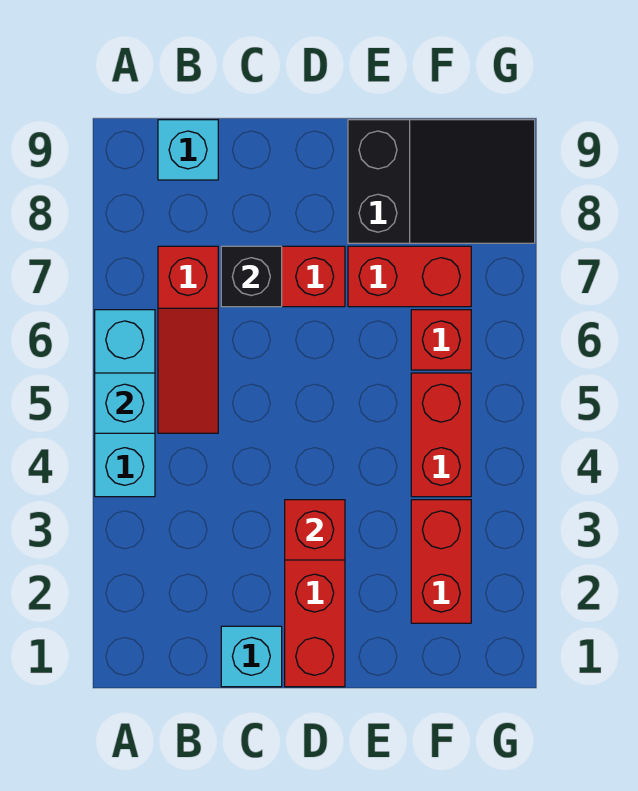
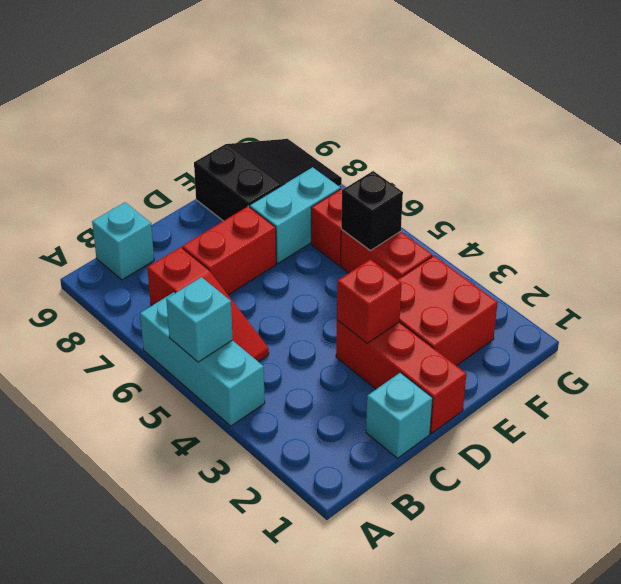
black brick C7 level 2 -> black brick F5 level 2
red brick E7:F7 level 1 -> cyan brick E7:F7 level 1
red brick F2:F3 level 1 -> red brick E2:F3 level 1

